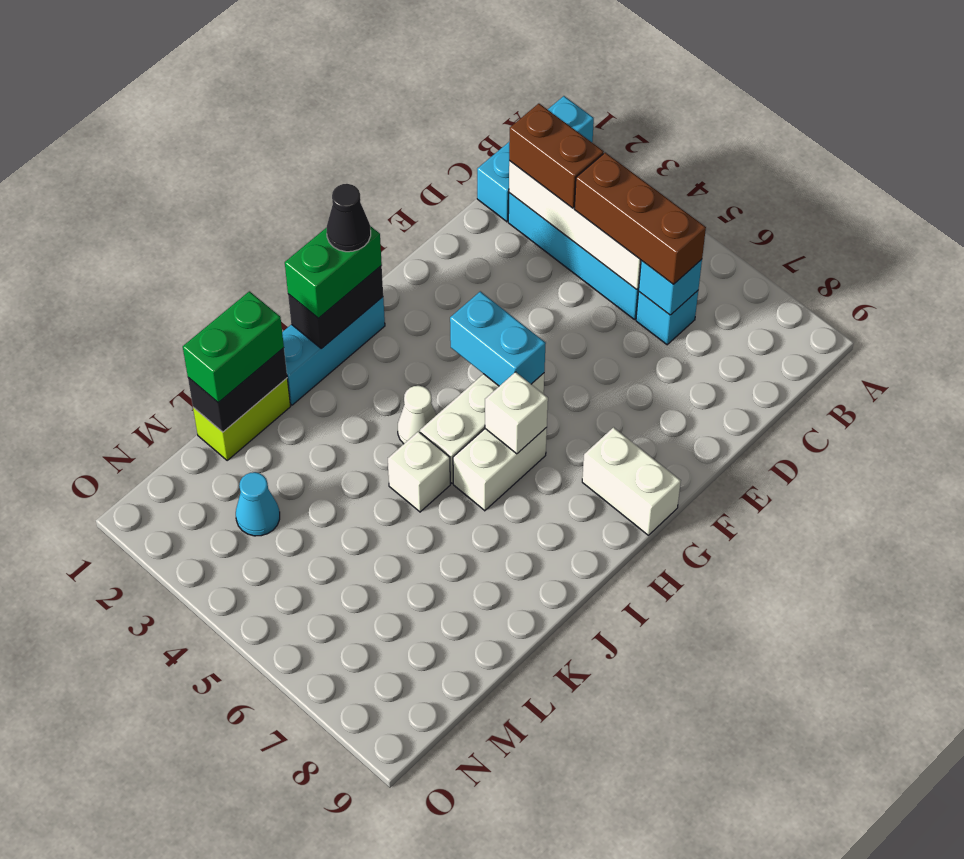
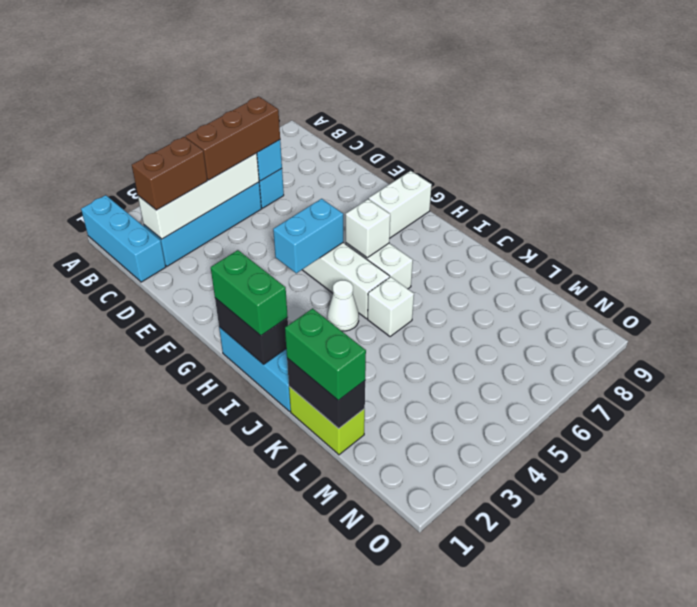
black cone H1 level 4 -> none
cyan cone M3 level 1 -> none

